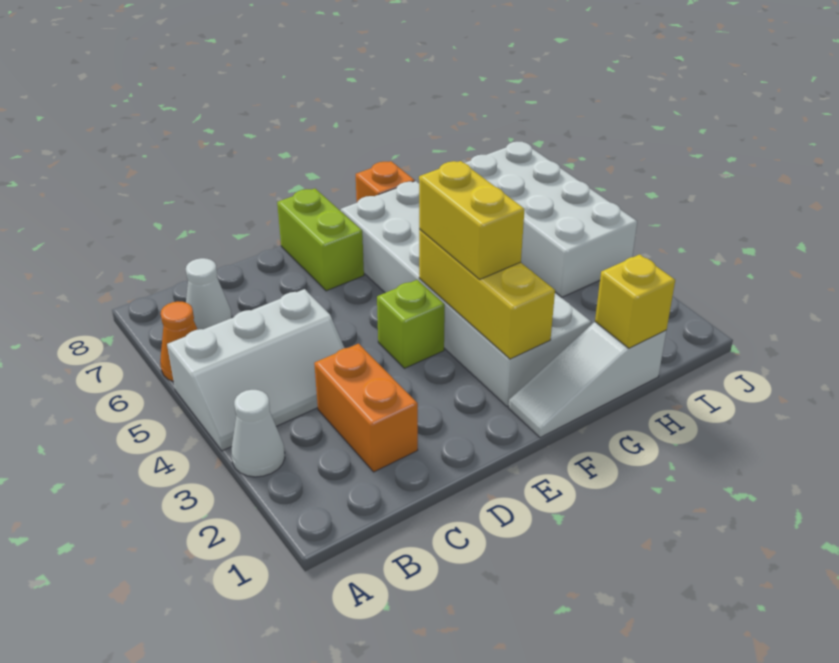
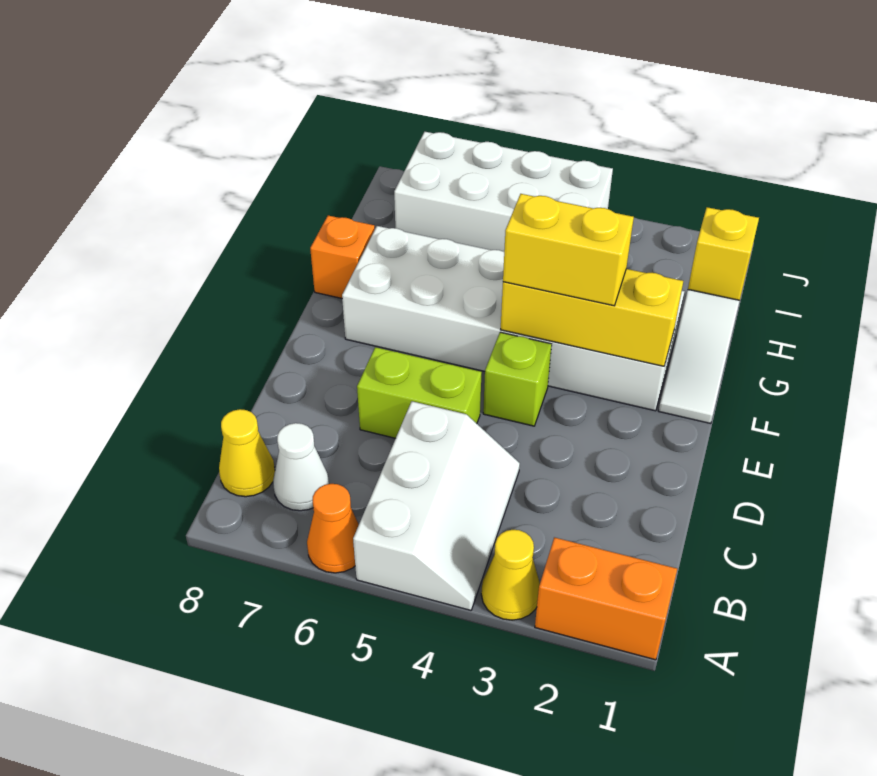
white cone A3 level 1 -> yellow cone A3 level 1
none -> yellow cone B8 level 1
orange brick C2:C3 level 1 -> orange brick A1:A2 level 1
lime brick E7:E8 level 1 -> lime brick D5:D6 level 1

